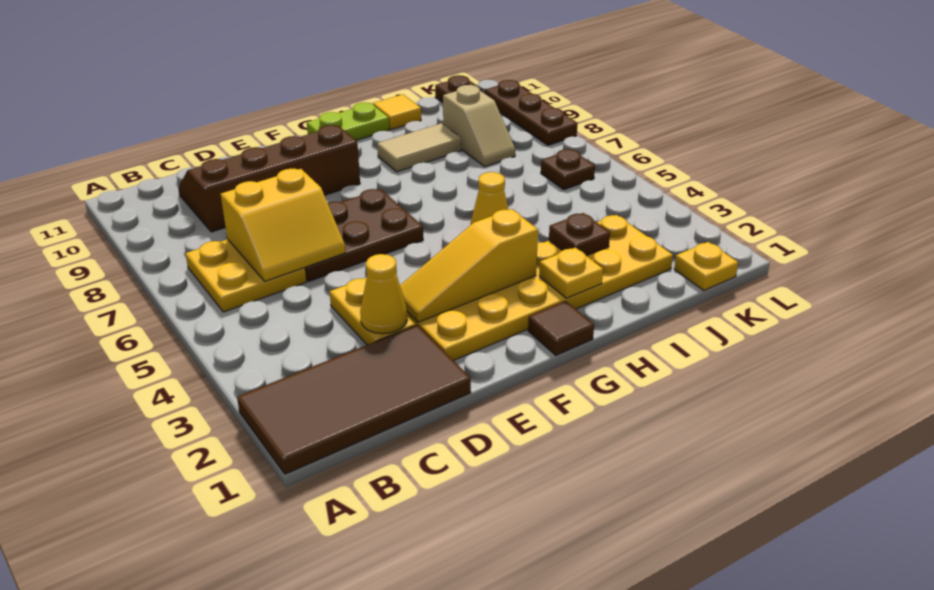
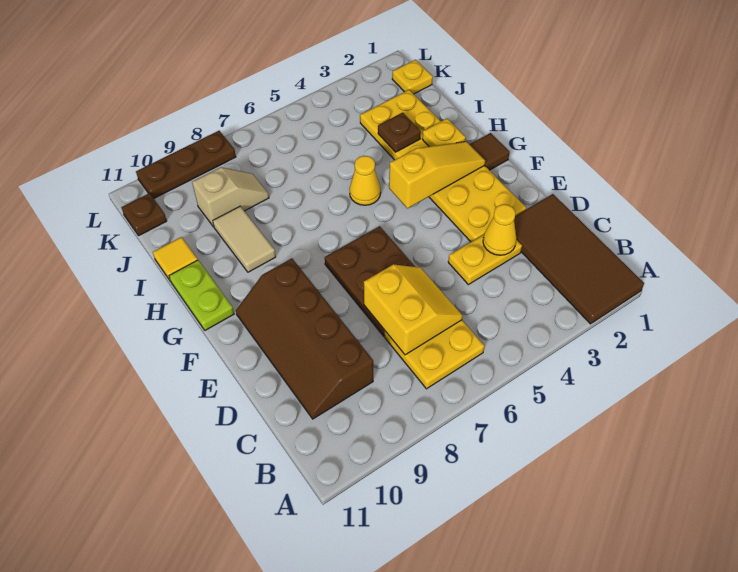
yellow slope E3:G3 level 2 top G -> yellow slope G2:G4 level 2 top 4
brown plate K6 level 1 -> none

